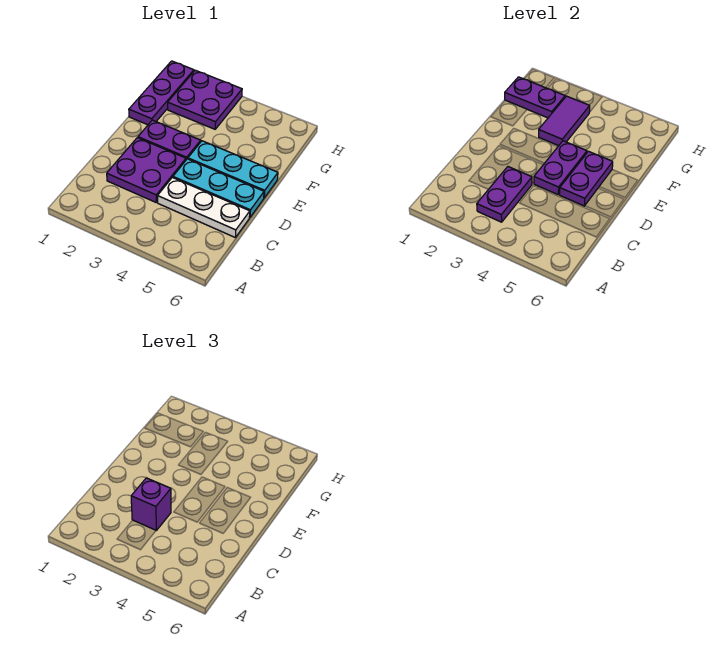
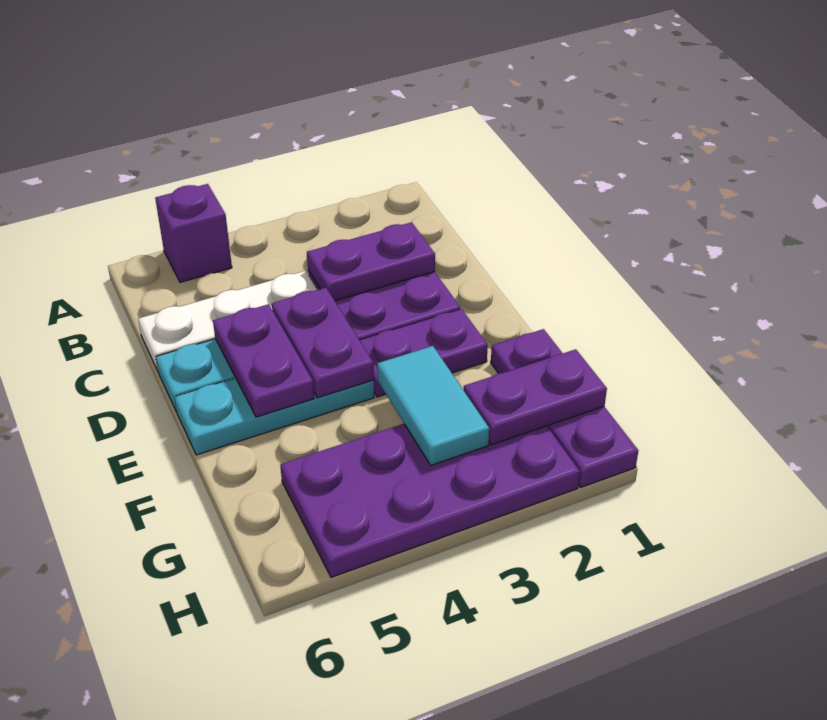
purple plate B3:C3 level 2 -> purple plate C2:C3 level 2
purple brick C3 level 3 -> purple brick A5 level 1
purple tile F3:G3 level 2 -> cyan tile F3:G3 level 2
purple plate G2:H3 level 1 -> purple plate G2:H5 level 1

